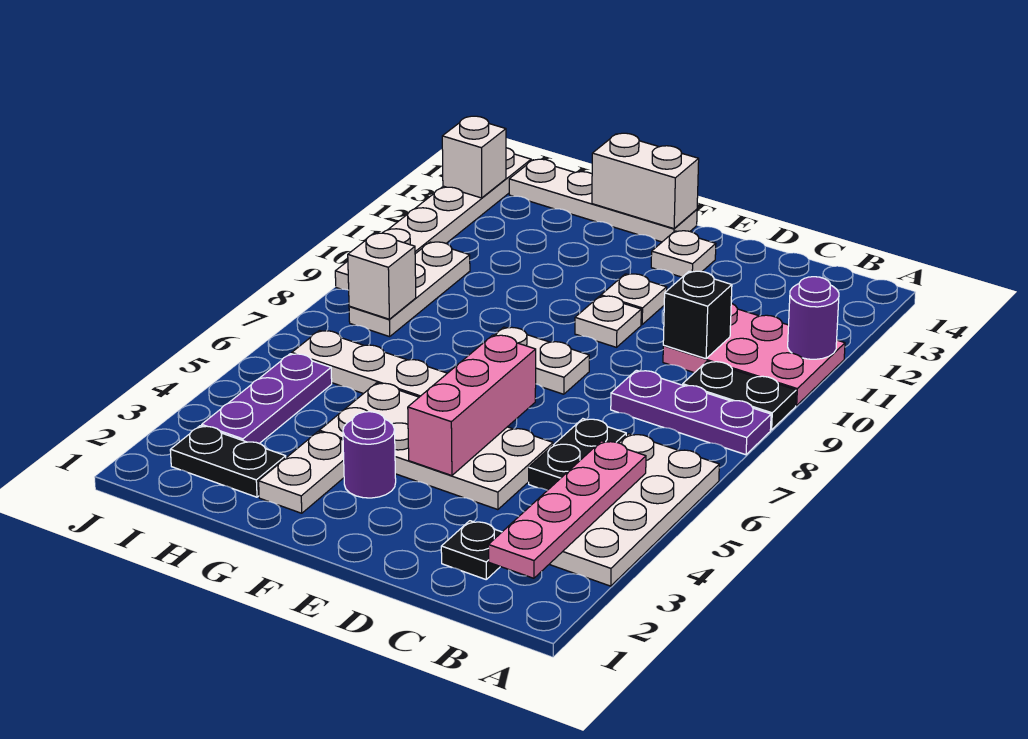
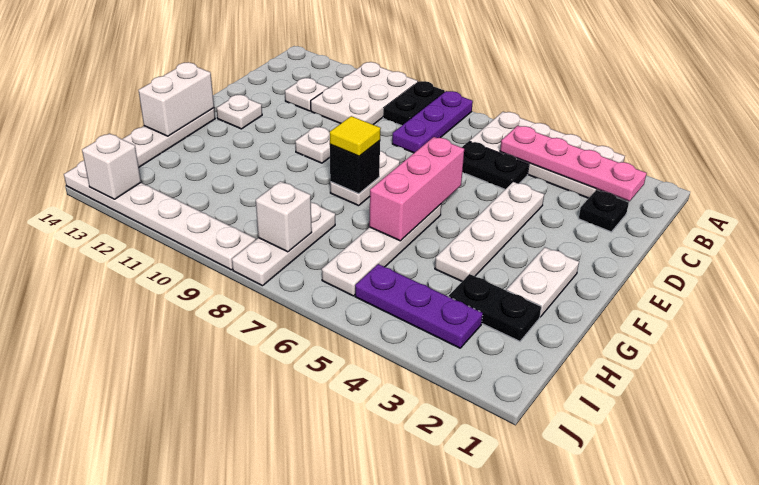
pink plate A10:C11 level 1 -> white plate A10:C11 level 1
purple round brick A11 level 2 -> none
black brick C10 level 2 -> black brick F8 level 2
white plate D4:G5 level 1 -> white plate D4:G4 level 1
pink brick E4:E6 level 2 -> pink brick E6:G6 level 2
white plate E11 level 1 -> white plate C12 level 1
purple round brick F3 level 1 -> none
none -> yellow tile F8 level 3
white plate G2:G3 level 1 -> white plate F2:G2 level 1
black plate H2:I2 level 1 -> black plate H2:H3 level 1
white plate I8:I10 level 1 -> white plate H8:J8 level 1

